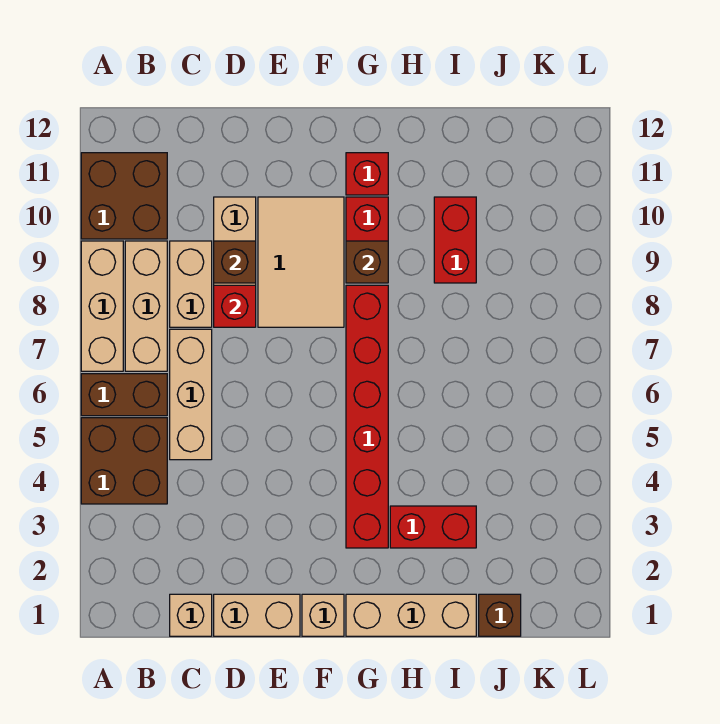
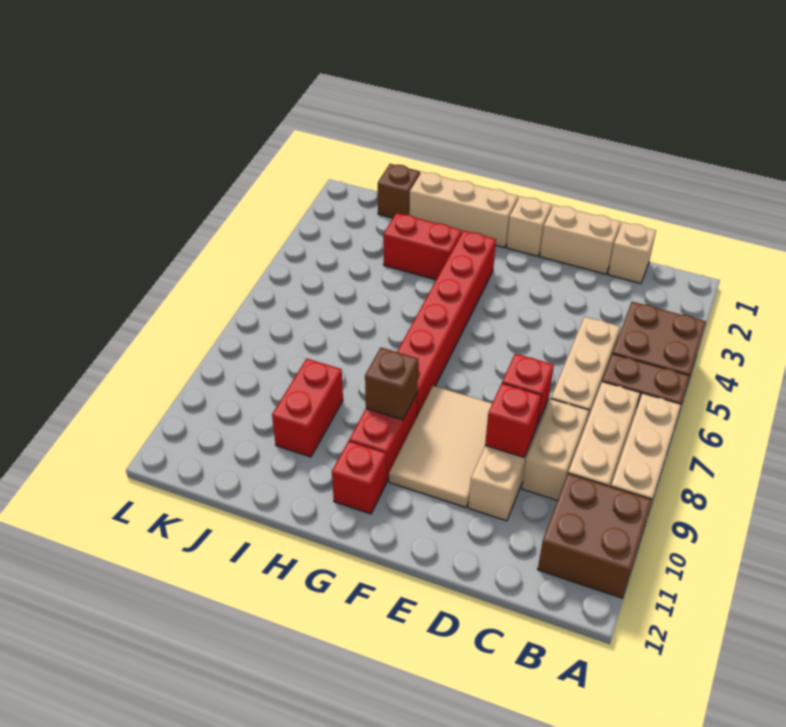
brown brick D9 level 2 -> red brick D9 level 2

